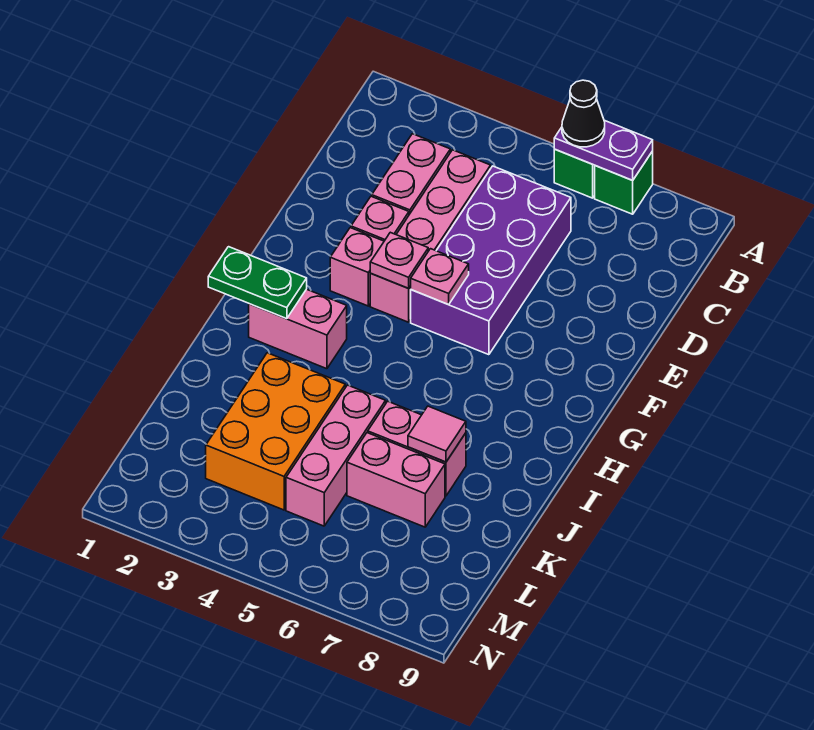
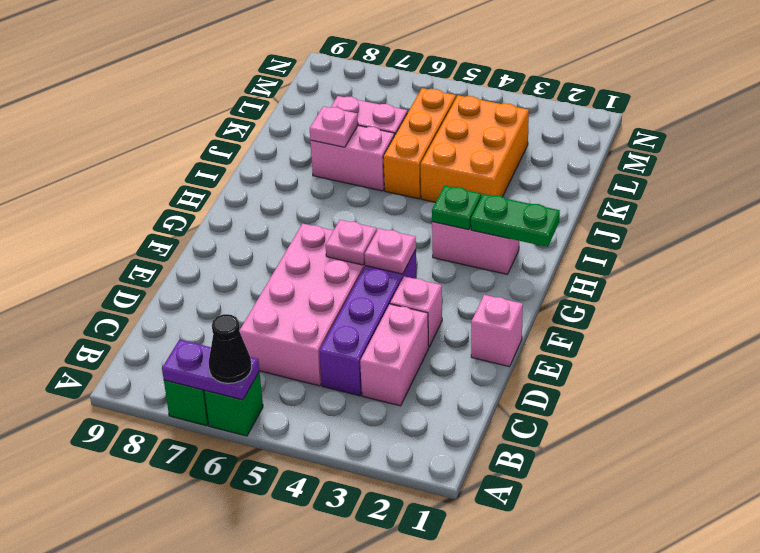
pink brick C4:F4 level 1 -> purple brick C4:F4 level 1
purple brick C5:F6 level 1 -> pink brick C5:F6 level 1
pink brick F3 level 1 -> pink brick E1 level 1
none -> green plate H3 level 2
pink brick J5:L5 level 1 -> orange brick J5:L5 level 1
pink tile J7 level 2 -> pink plate J7 level 2

